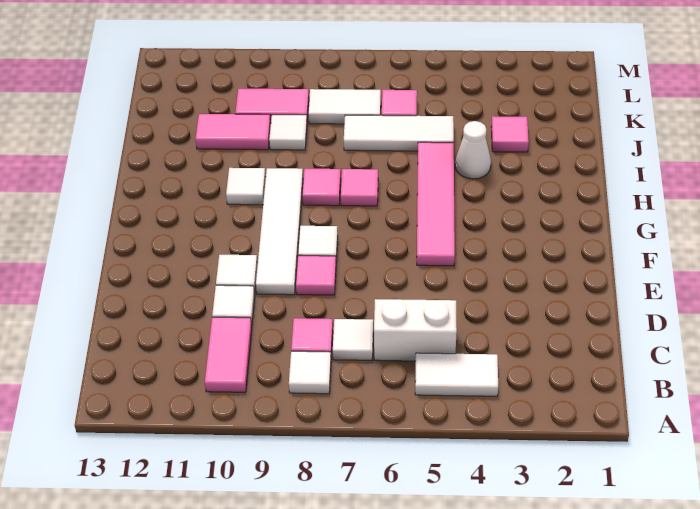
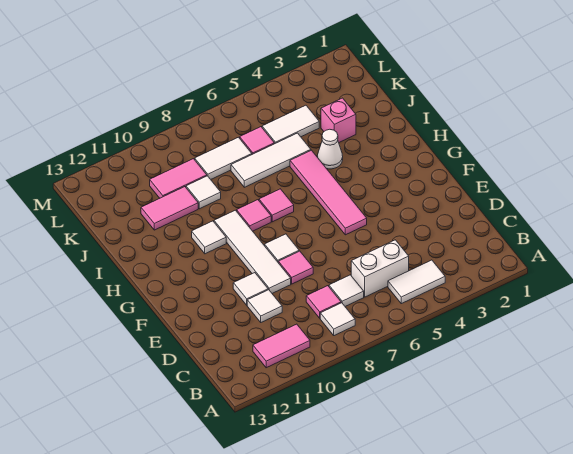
pink tile B10:C10 level 1 -> pink tile B10:B11 level 1
pink tile J3 level 1 -> pink brick J3 level 1
none -> white tile K4:K5 level 1

